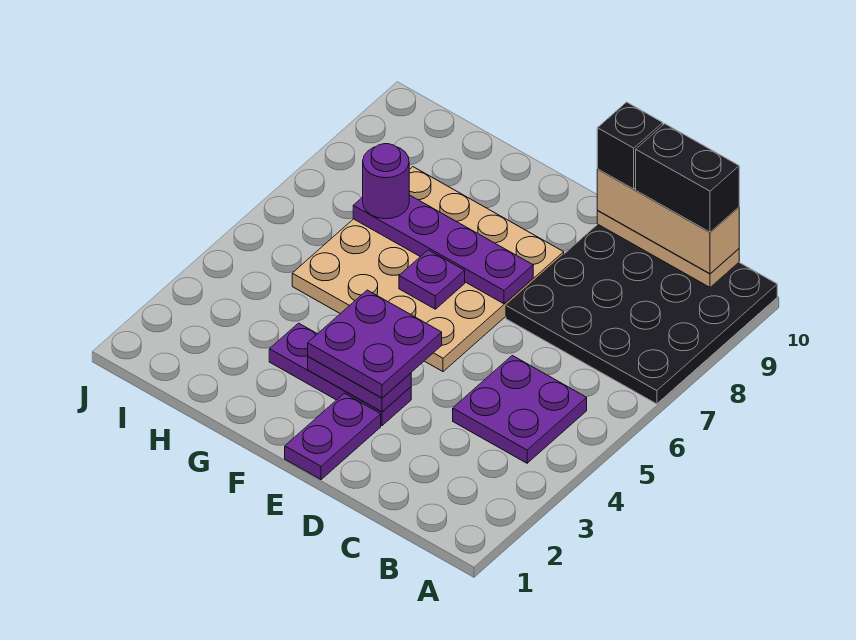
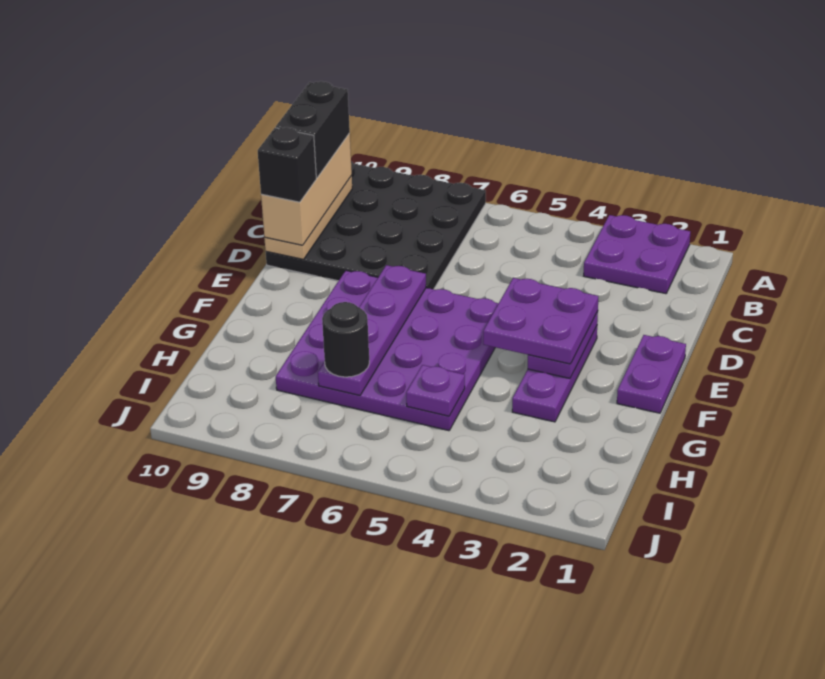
purple plate B4:C5 level 1 -> purple plate A2:B3 level 1
purple plate E1:E2 level 1 -> purple plate E1:F1 level 1
tan plate E5:H8 level 1 -> purple plate E5:H8 level 1
purple plate F6 level 2 -> purple plate H5 level 2
purple round brick H7 level 3 -> black round brick H7 level 3

